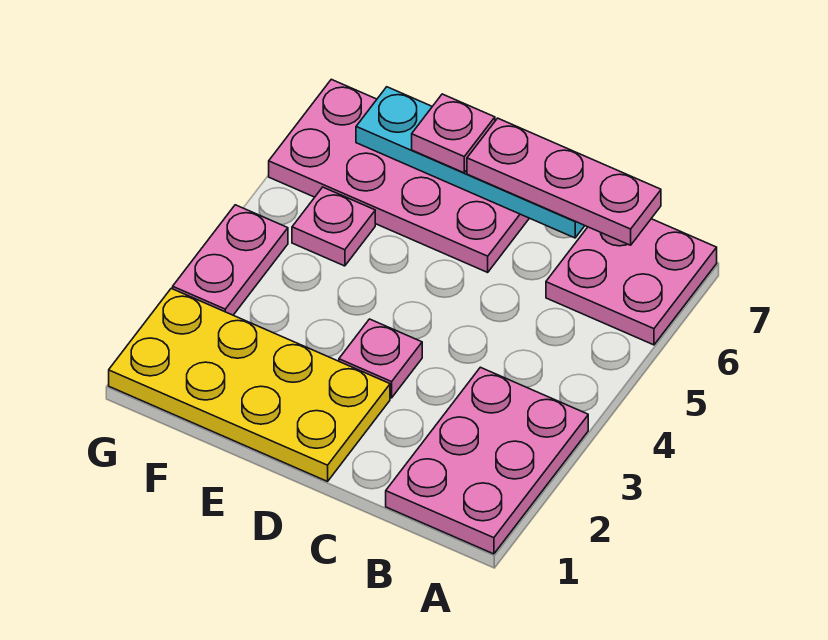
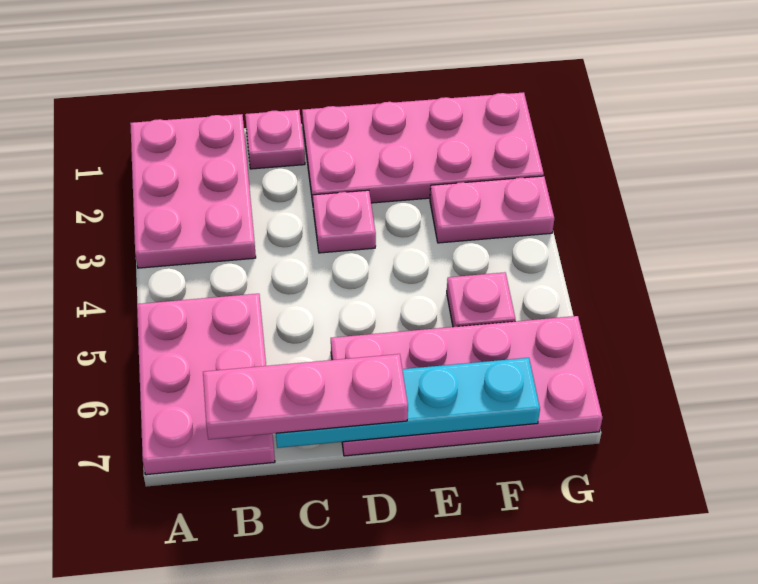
pink plate A6:B7 level 1 -> pink plate A5:B7 level 1
yellow plate D1:G2 level 1 -> pink plate D1:G2 level 1
pink plate E7 level 3 -> pink plate C1 level 1
pink plate G3:G4 level 1 -> pink plate F3:G3 level 1

